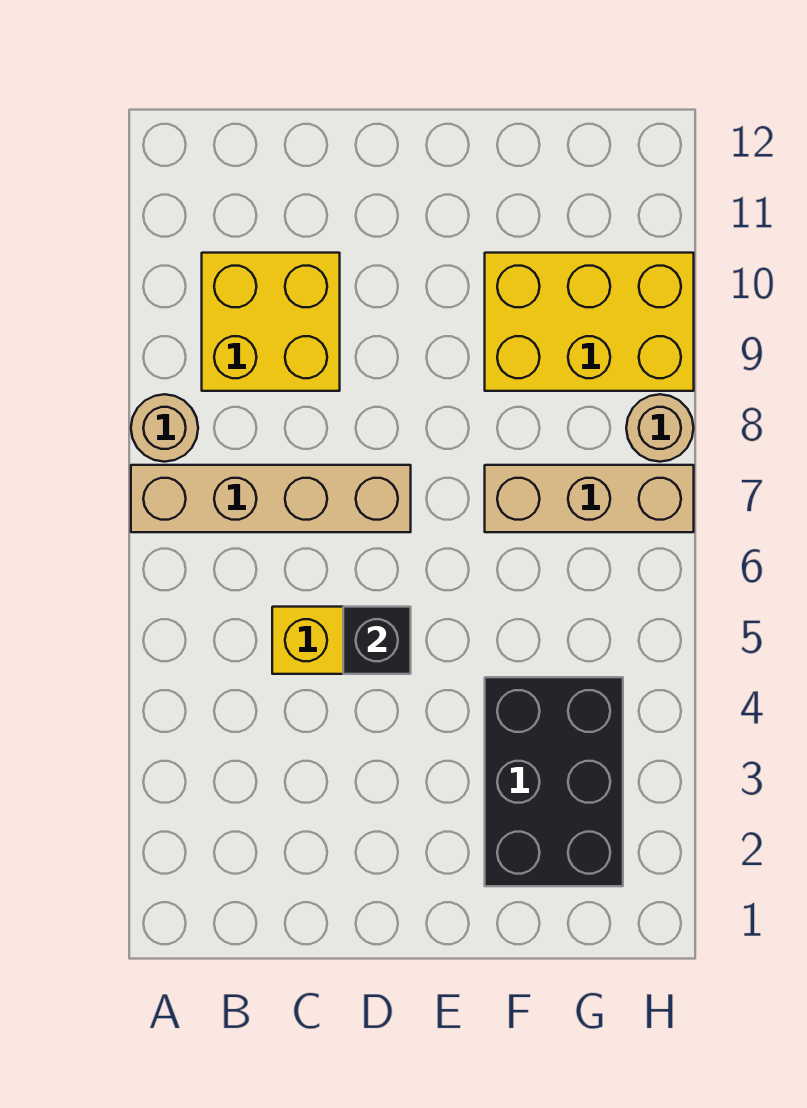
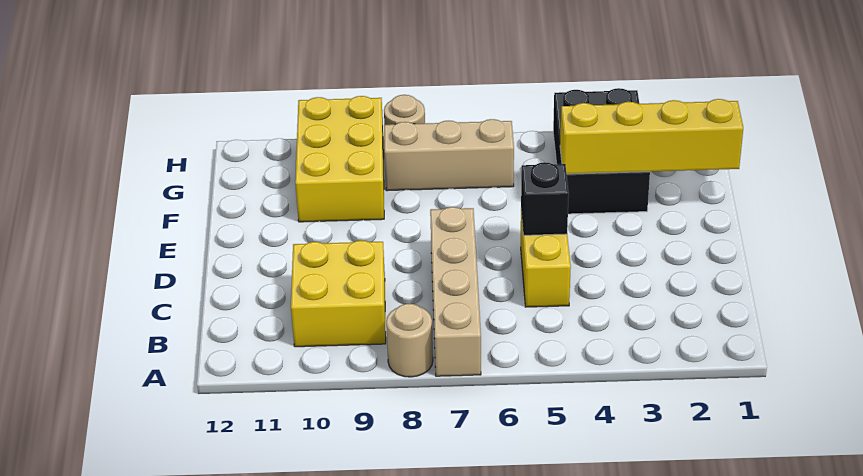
none -> yellow brick F1:F4 level 2
black brick F2:G4 level 1 -> black brick F3:H4 level 1
tan brick F7:H7 level 1 -> tan brick G6:G8 level 1

